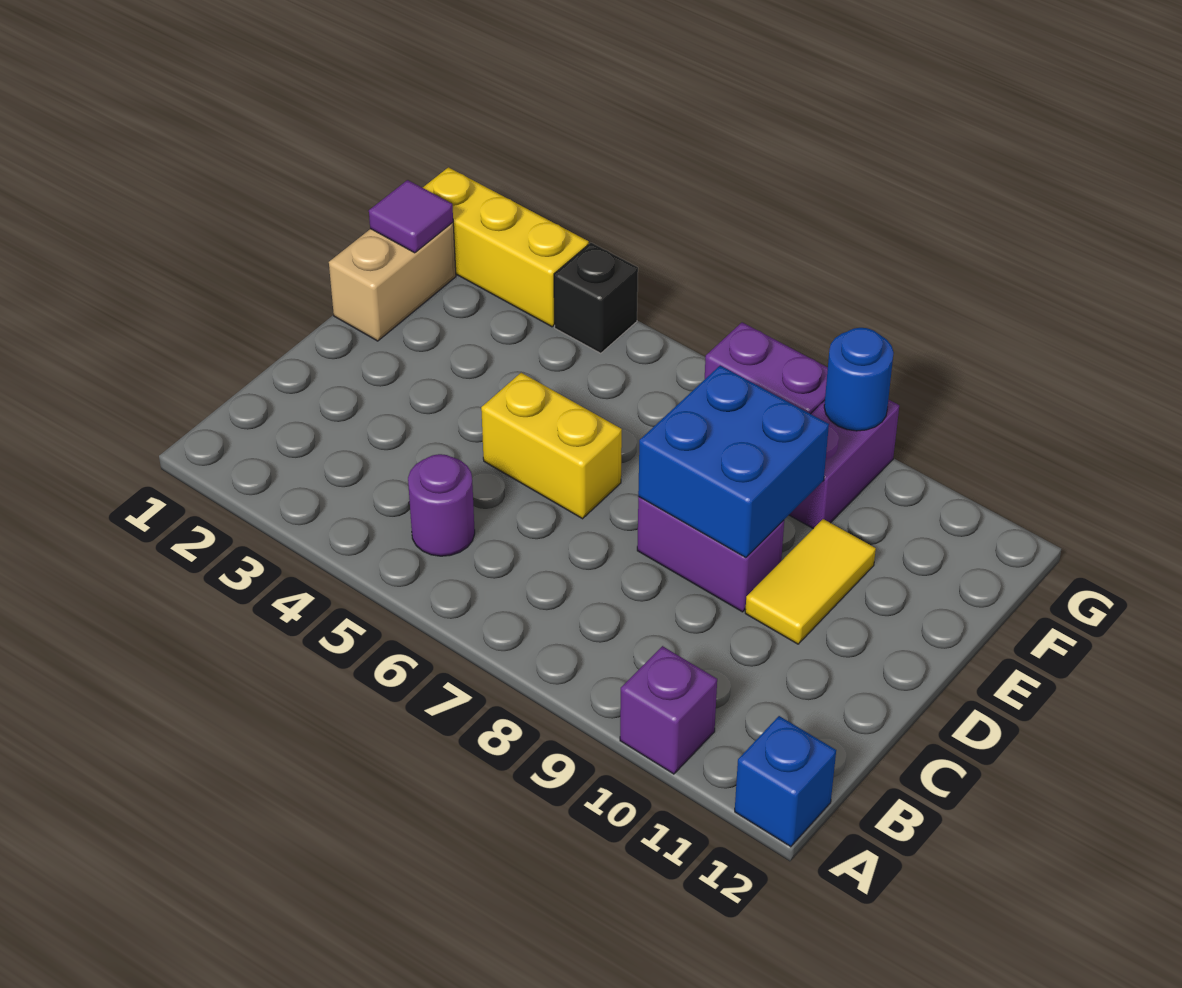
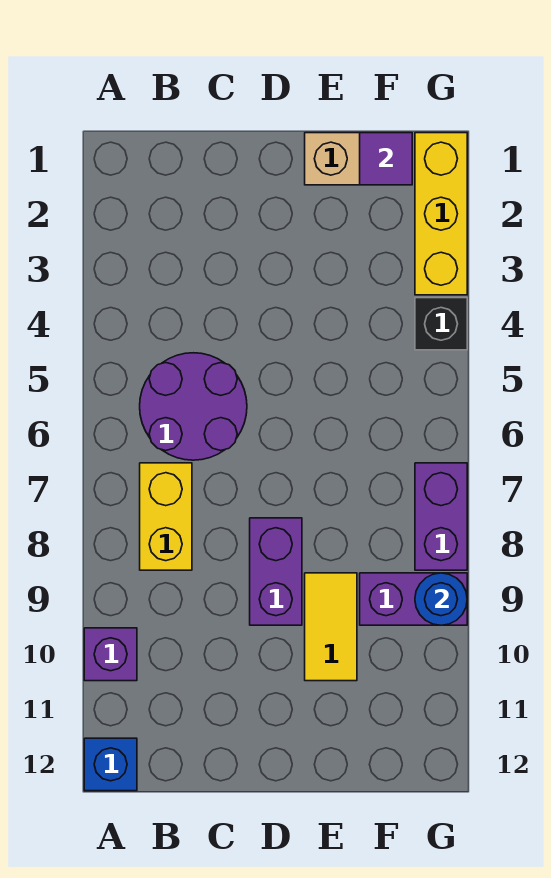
purple round brick B5 level 1 -> purple round brick B5:C6 level 1
yellow brick D5:D6 level 1 -> yellow brick B7:B8 level 1
blue brick D8:E9 level 2 -> none
yellow tile D10:E10 level 1 -> yellow tile E9:E10 level 1

